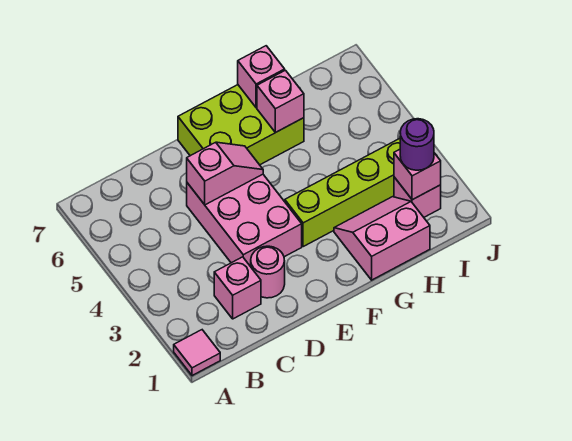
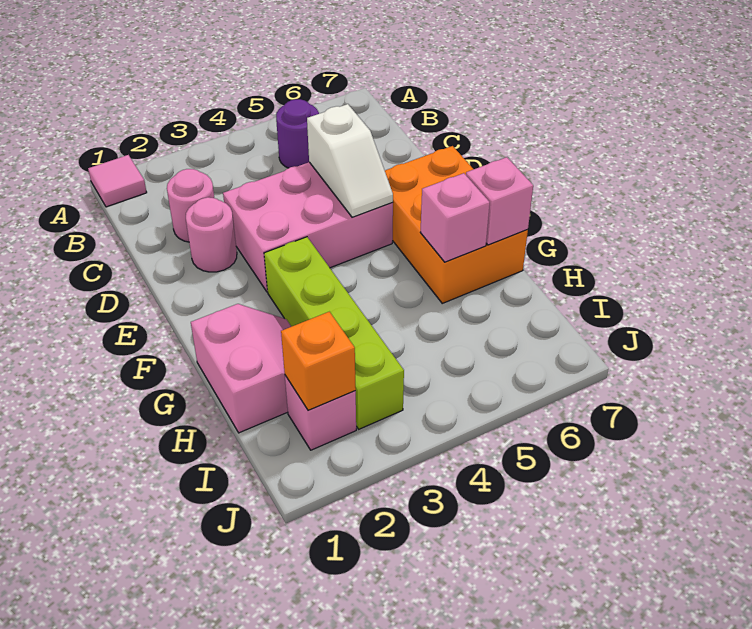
pink brick C2 level 1 -> pink round brick C2 level 1
pink slope D5:E5 level 2 top D -> white slope D5:E5 level 2 top D
lime brick E6:G7 level 1 -> orange brick E6:G7 level 1
pink brick I2 level 2 -> orange brick I2 level 2
purple round brick I2 level 3 -> purple round brick B5 level 1

